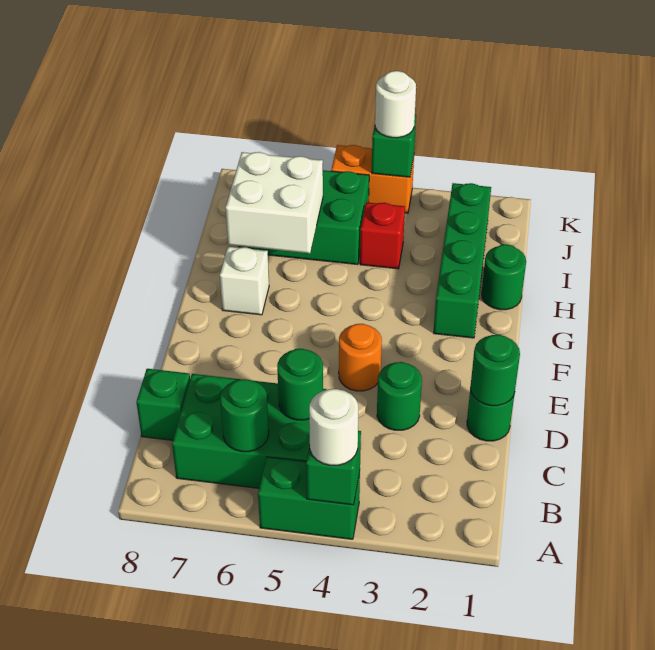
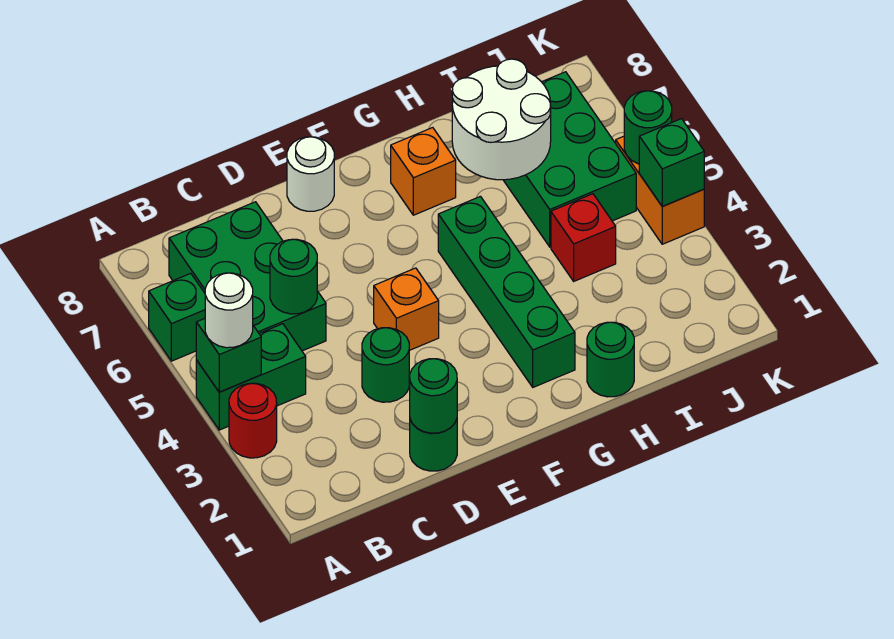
none -> red round brick A3 level 1
green brick A4:A5 level 1 -> green brick A4:B4 level 1
green round brick B6 level 2 -> green round brick K5 level 2
green brick C8 level 1 -> green brick A6 level 1
orange round brick E4 level 1 -> orange brick E4 level 1
green brick G2:J2 level 1 -> green brick G2:G5 level 1
white brick G7 level 1 -> orange brick G7 level 1
white brick H6:I7 level 2 -> white round brick H6:I7 level 2
white round brick K4 level 3 -> white round brick E8 level 1

